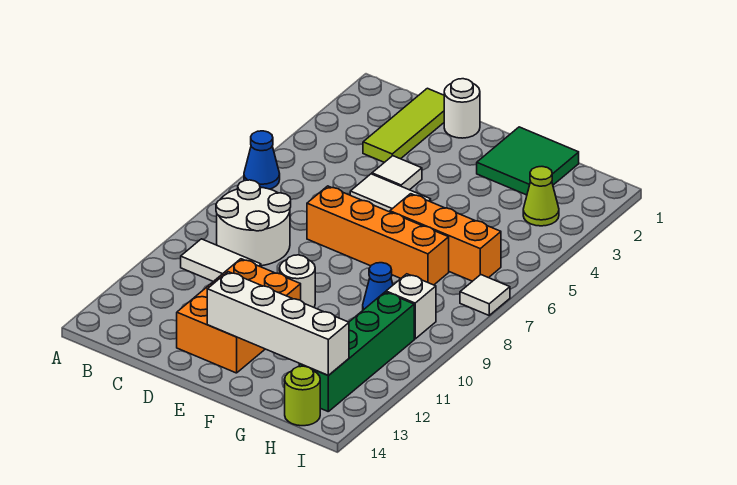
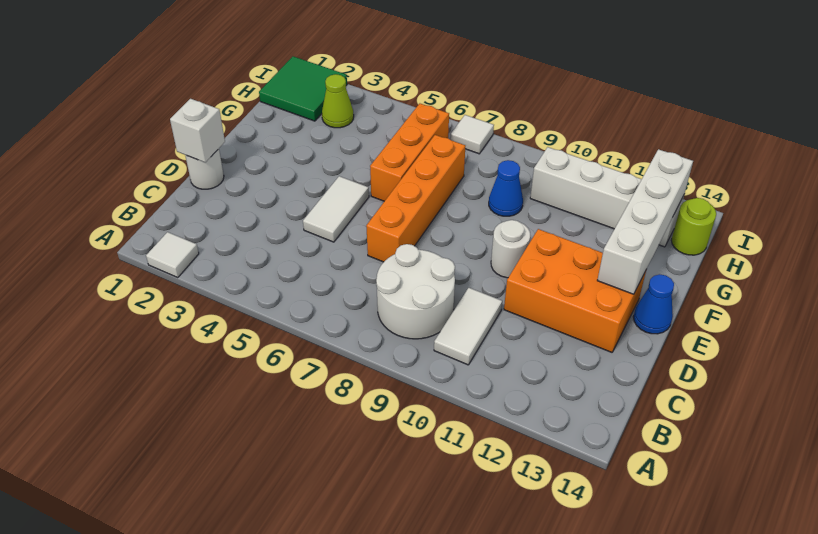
blue cone A6 level 1 -> blue cone E14 level 1
lime tile C1:C3 level 1 -> none
white tile D4 level 1 -> white tile A2 level 1
green tile F1:G2 level 1 -> green tile H1:I2 level 1
white brick H9 level 1 -> white brick D1 level 2
green brick H10:H13 level 1 -> white brick H10:H13 level 1

